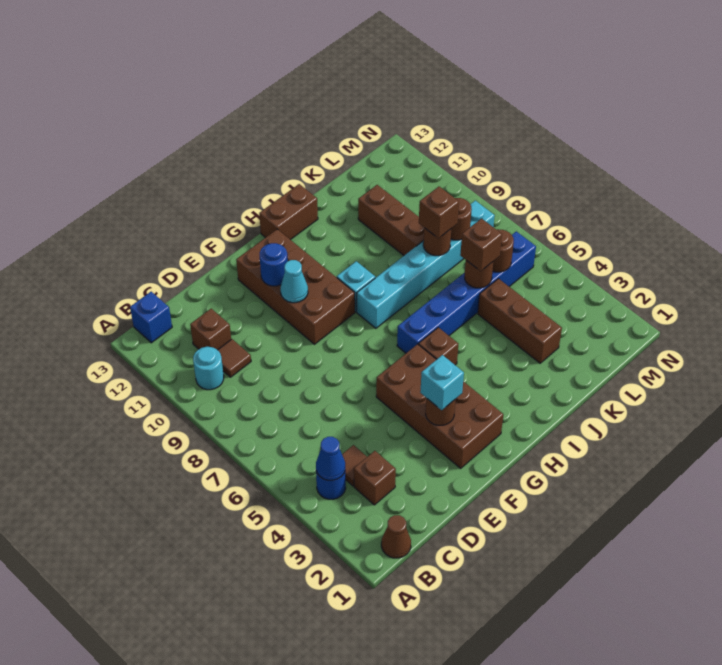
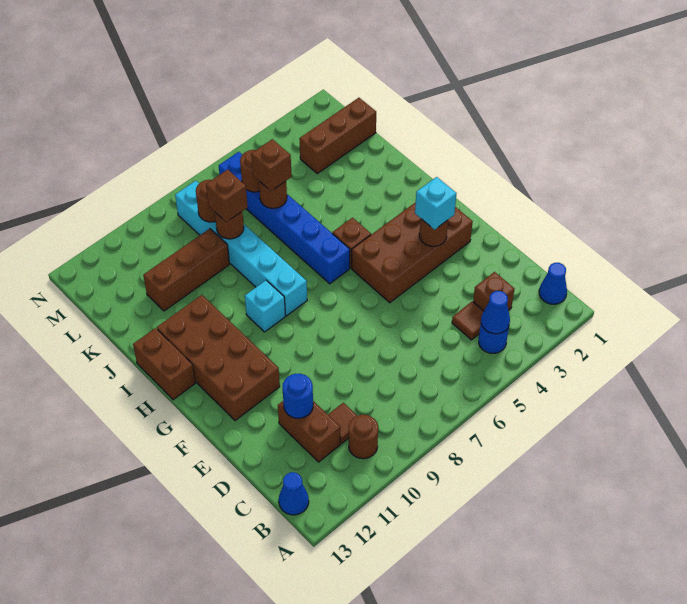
brown cone B1 level 1 -> blue cone B1 level 1
cyan round brick B10 level 1 -> brown round brick B10 level 1
blue brick B13 level 1 -> blue cone B13 level 1
brown brick C11 level 1 -> brown brick C11:D11 level 1
brown brick F9:G12 level 1 -> brown brick F11:I12 level 1
cyan cone F10 level 2 -> none
blue round brick F11 level 2 -> blue round brick D11 level 2
brown brick K3:K5 level 1 -> brown brick L1:L3 level 1

